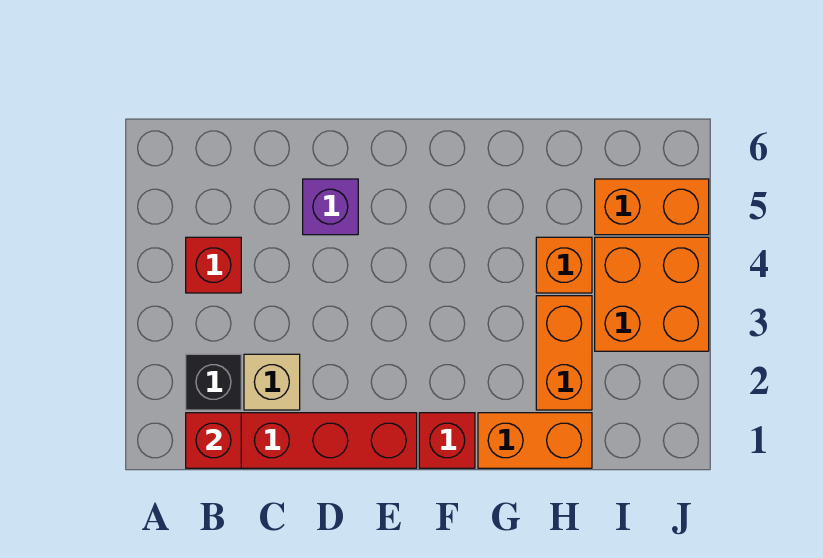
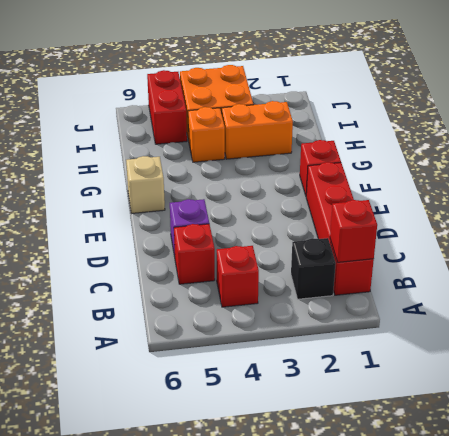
tan brick C2 level 1 -> tan brick F6 level 1
none -> red brick C5 level 1
orange brick G1:H1 level 1 -> none
orange brick I5:J5 level 1 -> red brick I5:J5 level 1

